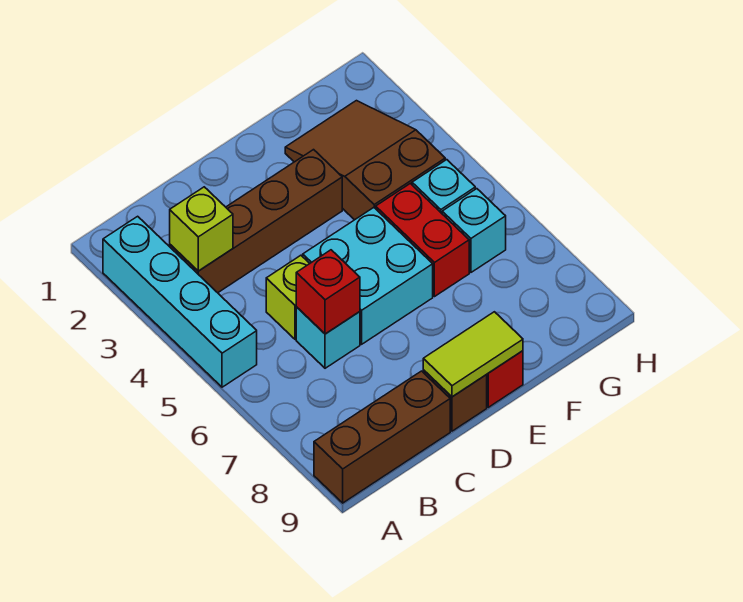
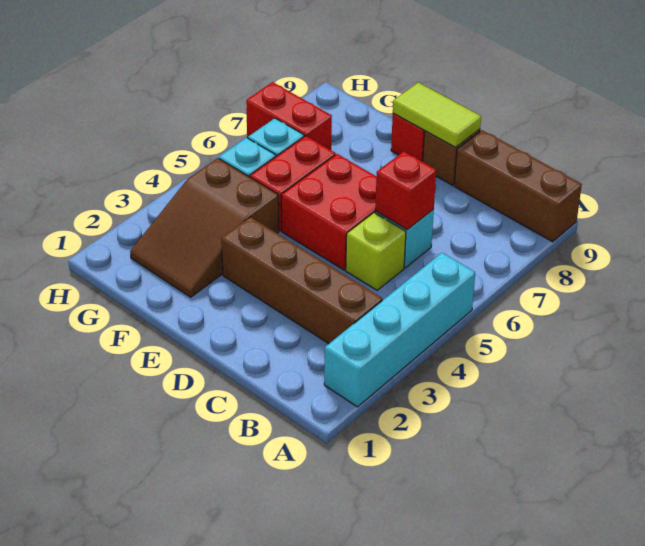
lime brick B3 level 2 -> none
cyan brick D5:E6 level 1 -> red brick D5:E6 level 1
none -> red brick G7:H7 level 1

